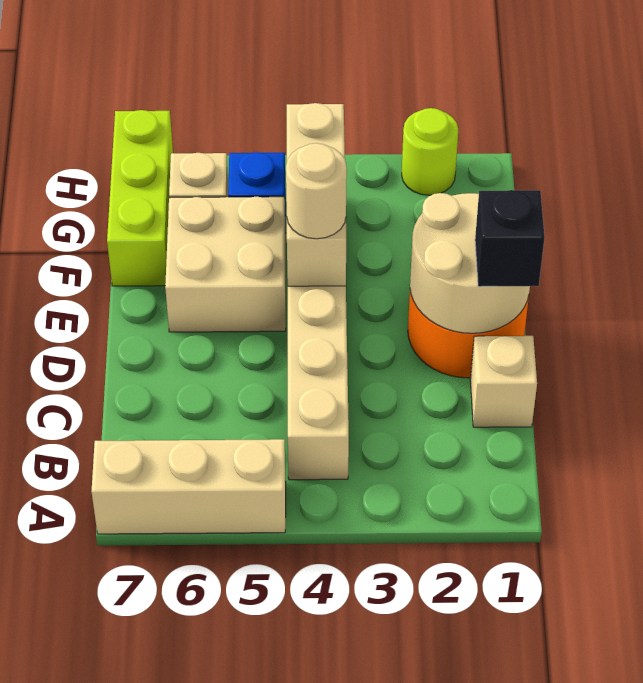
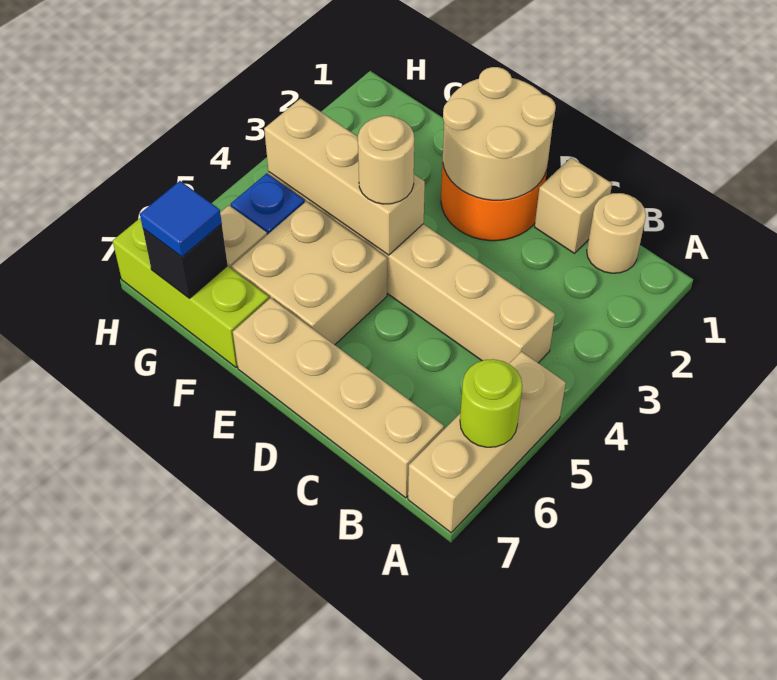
none -> tan round brick B1 level 1
none -> tan brick B7:E7 level 1
black brick D1 level 3 -> black brick G7 level 2
none -> blue tile G7 level 3
lime round brick H2 level 1 -> lime round brick A6 level 2

